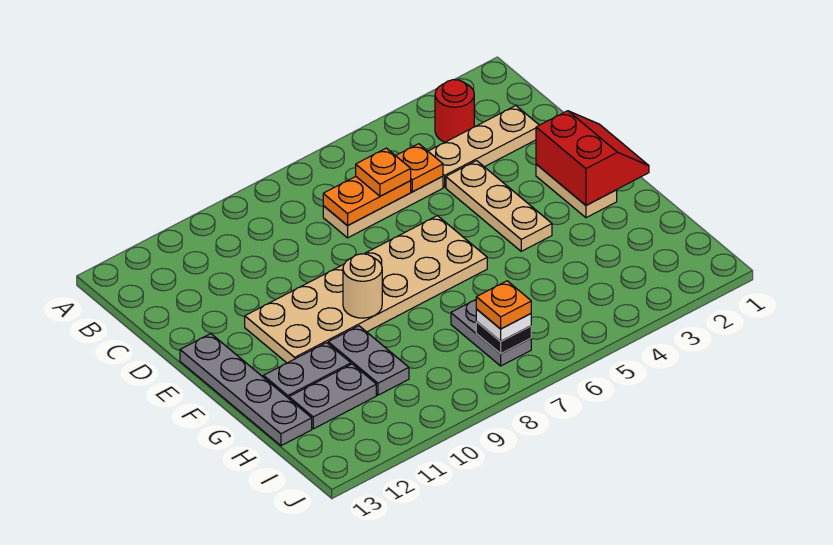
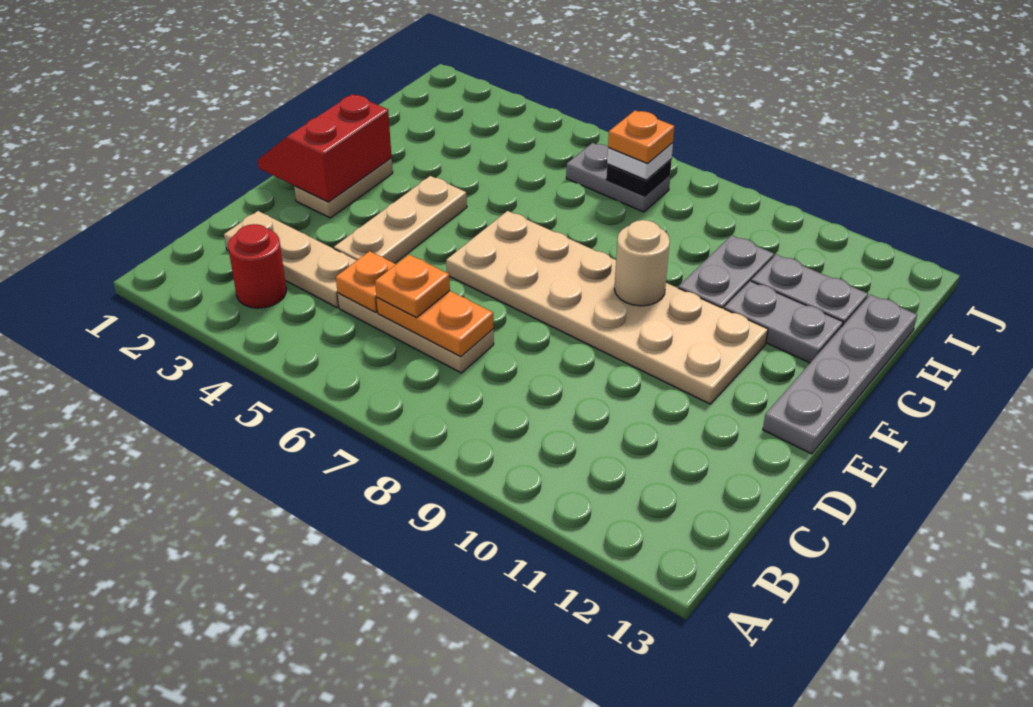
grey plate H7:I7 level 1 -> grey plate I6:I7 level 1

